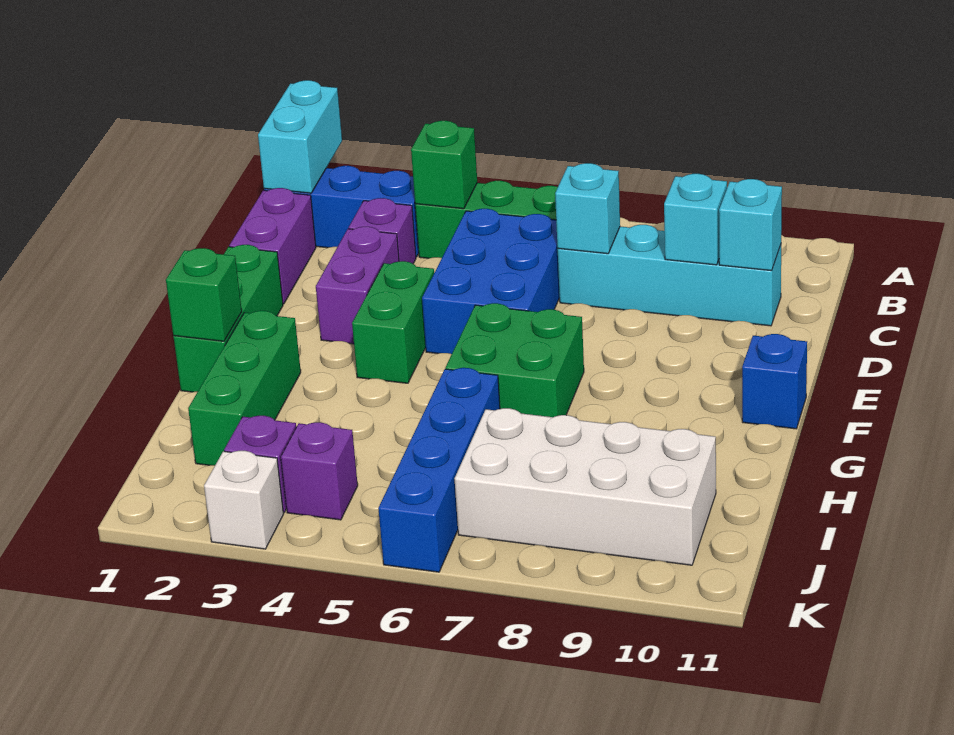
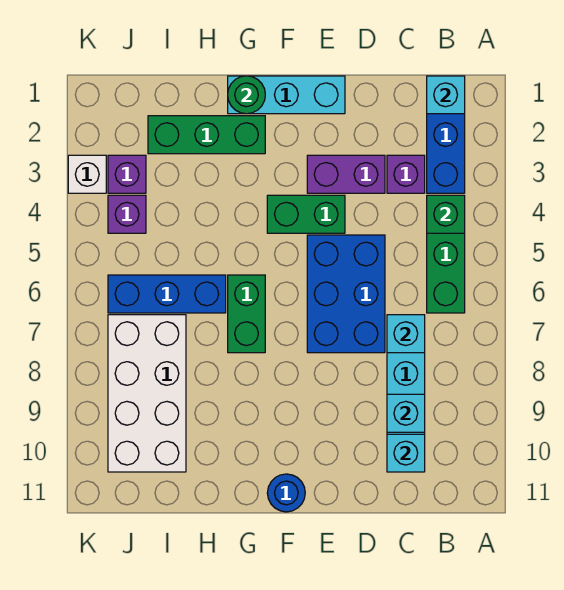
cyan brick A1:B1 level 2 -> cyan brick B1 level 2
purple brick C1:D1 level 1 -> none
blue brick C5:E6 level 1 -> blue brick D5:E7 level 1
green brick E1:G1 level 1 -> cyan brick E1:G1 level 1
green brick F6:G7 level 1 -> green brick G6:G7 level 1
blue brick F11 level 1 -> blue round brick F11 level 1
green brick G1 level 2 -> green round brick G1 level 2
blue brick H6:K6 level 1 -> blue brick H6:J6 level 1

